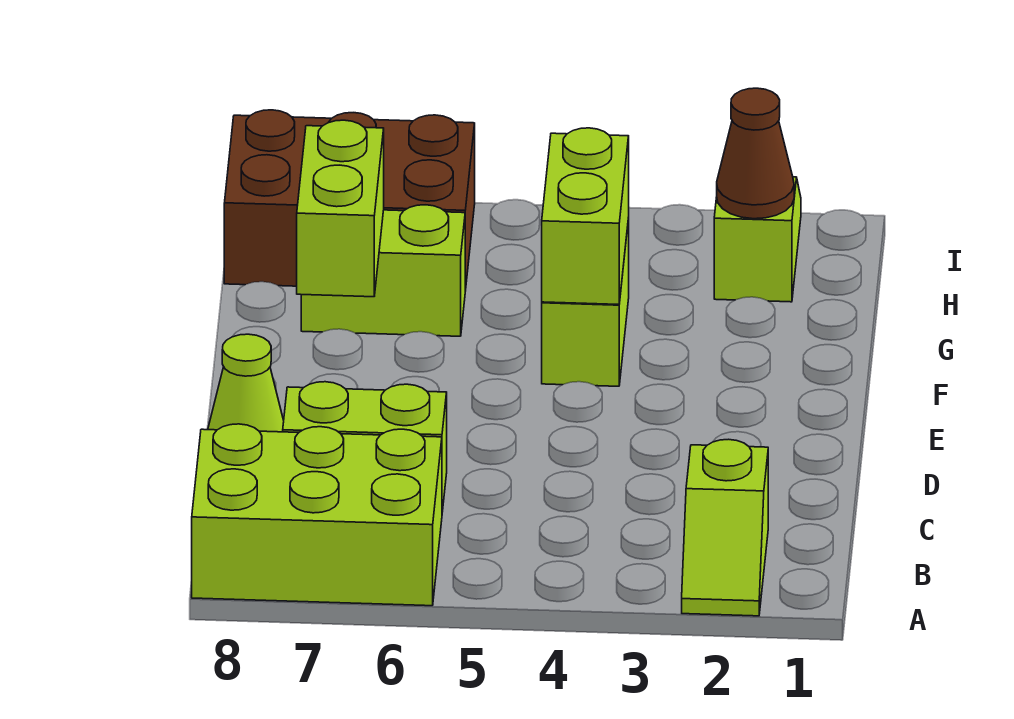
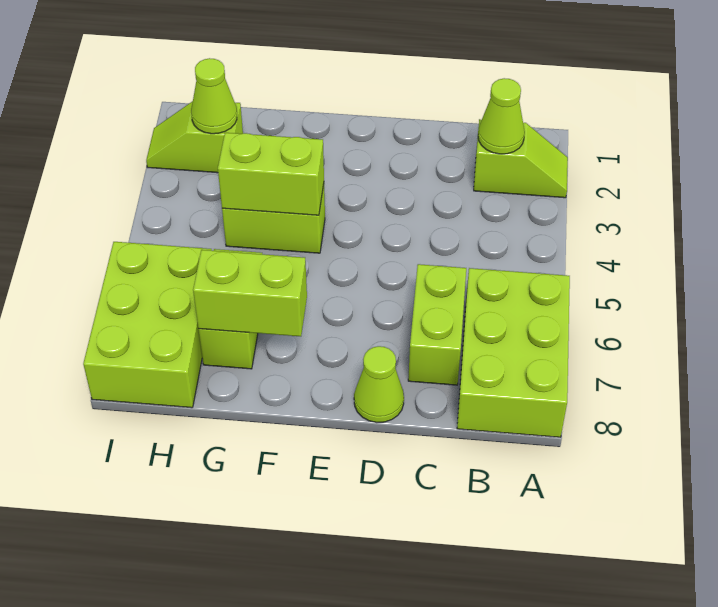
none -> lime cone B2 level 2
brown cone H2 level 2 -> lime cone H2 level 2
brown brick H6:I8 level 1 -> lime brick H6:I8 level 1

